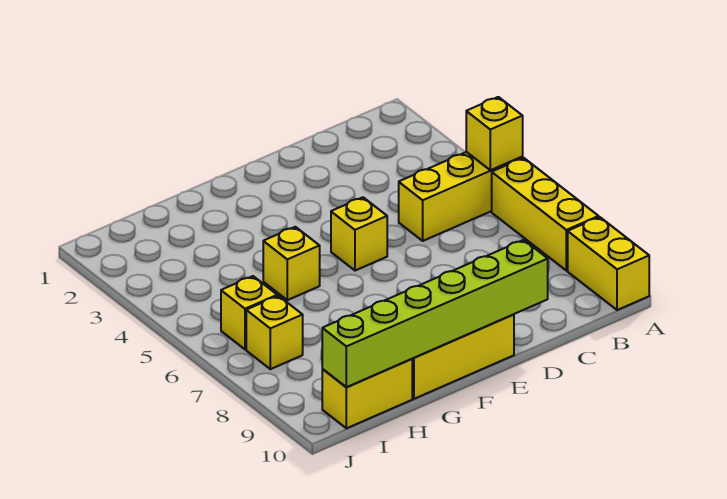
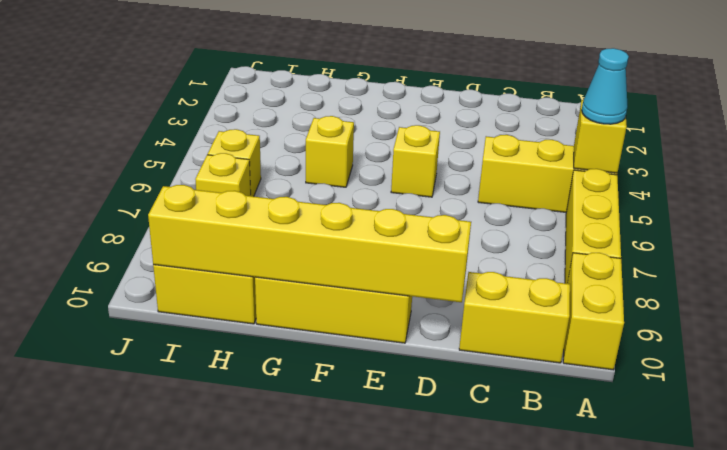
none -> cyan cone A5 level 3
none -> yellow brick B10:C10 level 1
lime brick D10:I10 level 2 -> yellow brick D10:I10 level 2

